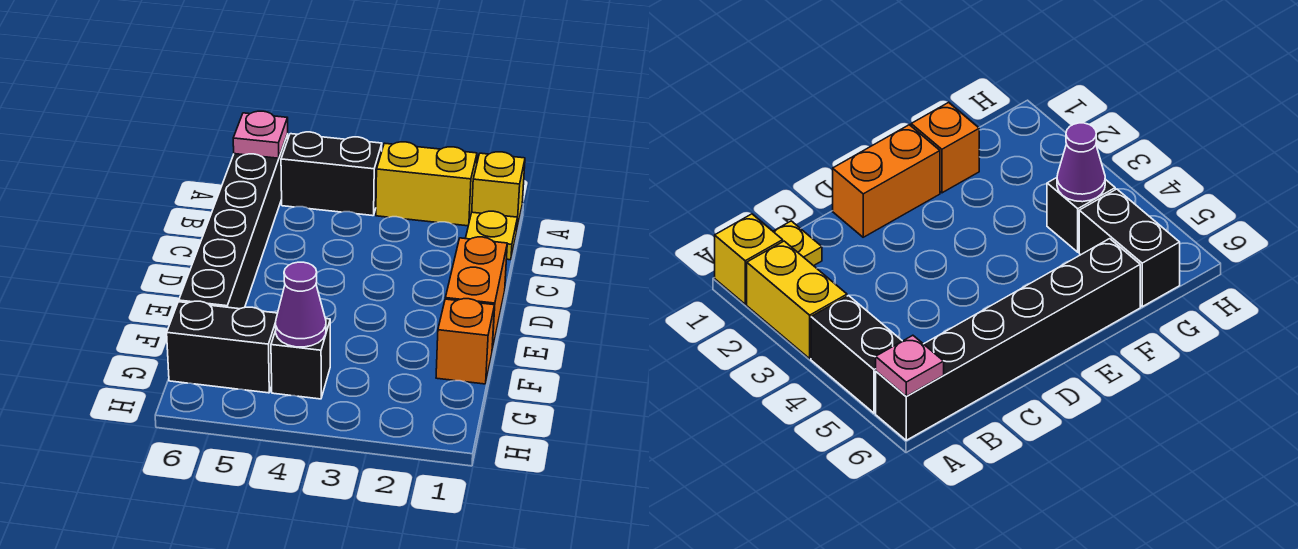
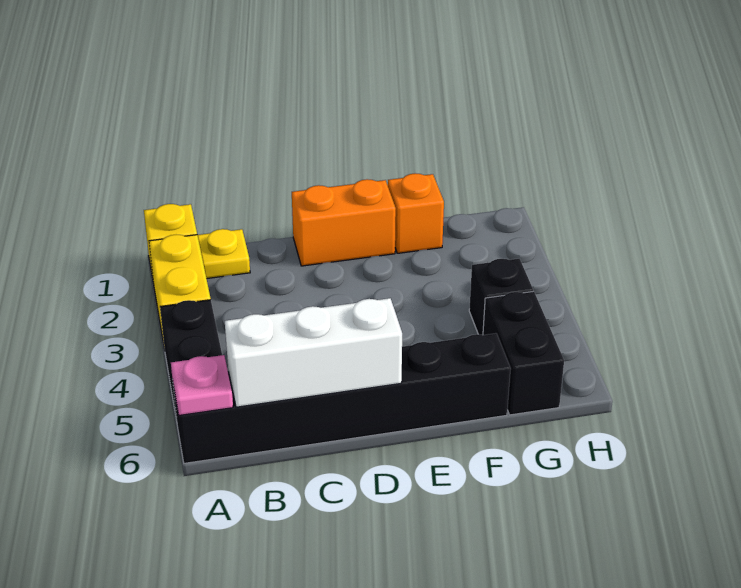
none -> white brick B6:D6 level 2
purple cone G4 level 2 -> none

